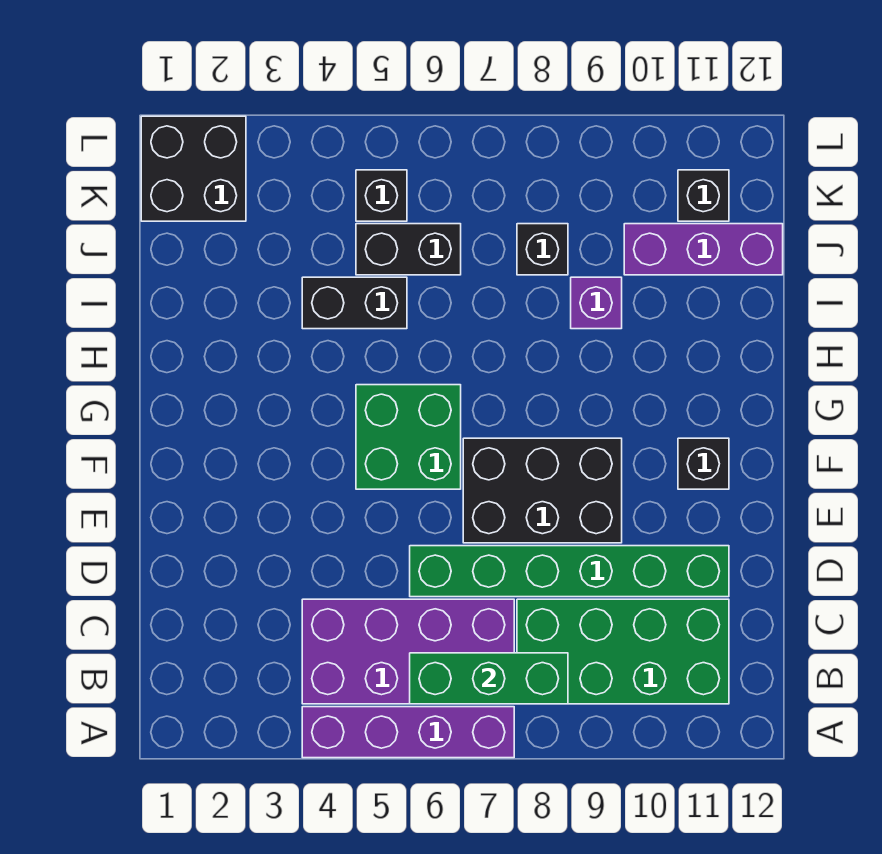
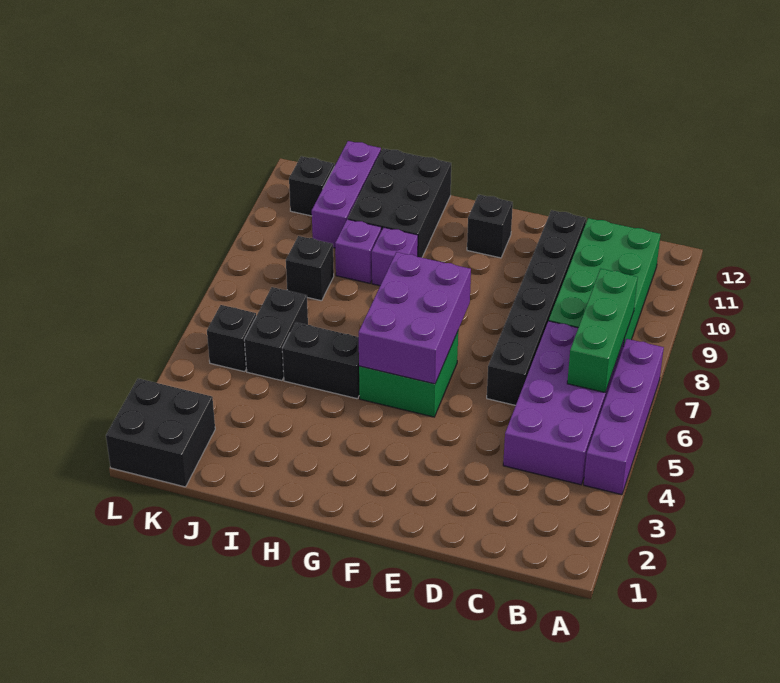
green brick D6:D11 level 1 -> black brick D6:D11 level 1
black brick E7:F9 level 1 -> black brick H10:I12 level 1
none -> purple brick F5:G7 level 2
none -> purple brick H9 level 1
black brick I4:I5 level 1 -> black brick H5:I5 level 1

